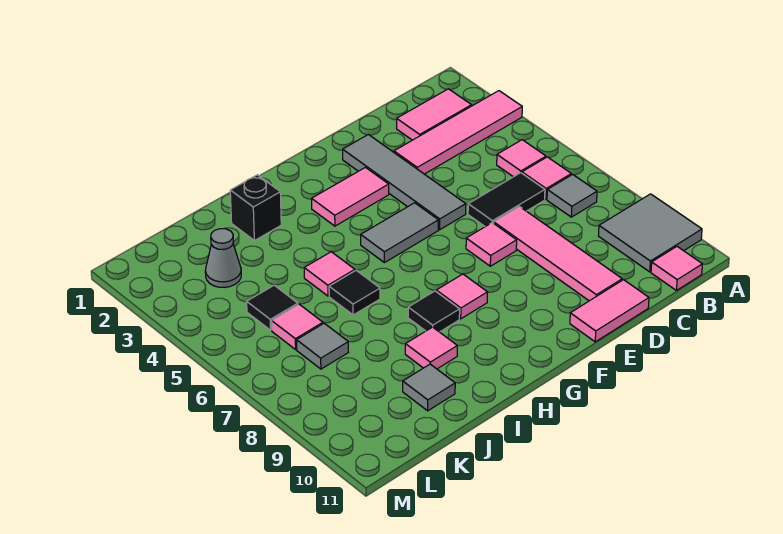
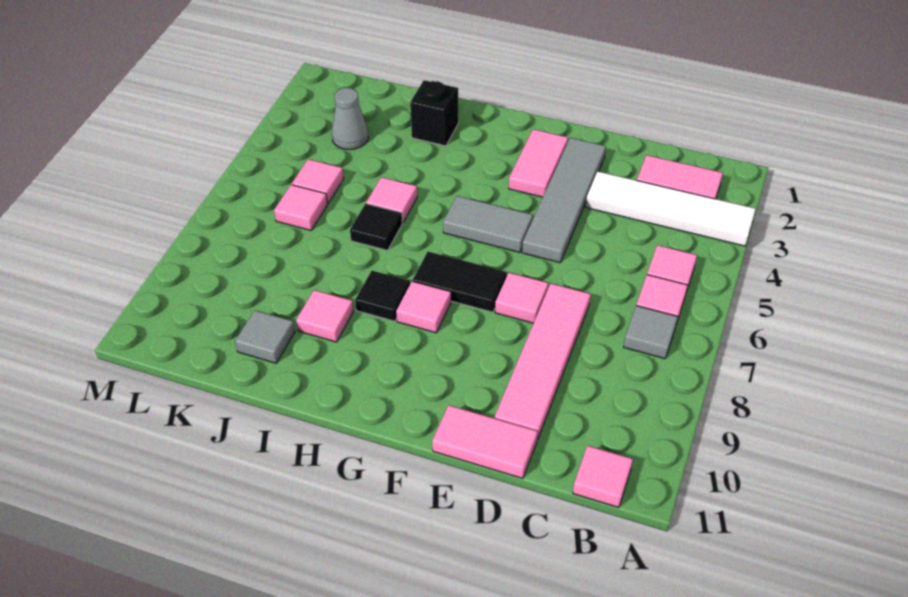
pink tile A3:D3 level 1 -> white tile A3:D3 level 1
grey tile A9:B10 level 1 -> none
black tile C6:D6 level 1 -> black tile F7:G7 level 1
pink tile F3:G3 level 1 -> pink tile F2:F3 level 1
black tile K5 level 1 -> pink tile K5 level 1
grey tile K7 level 1 -> none

